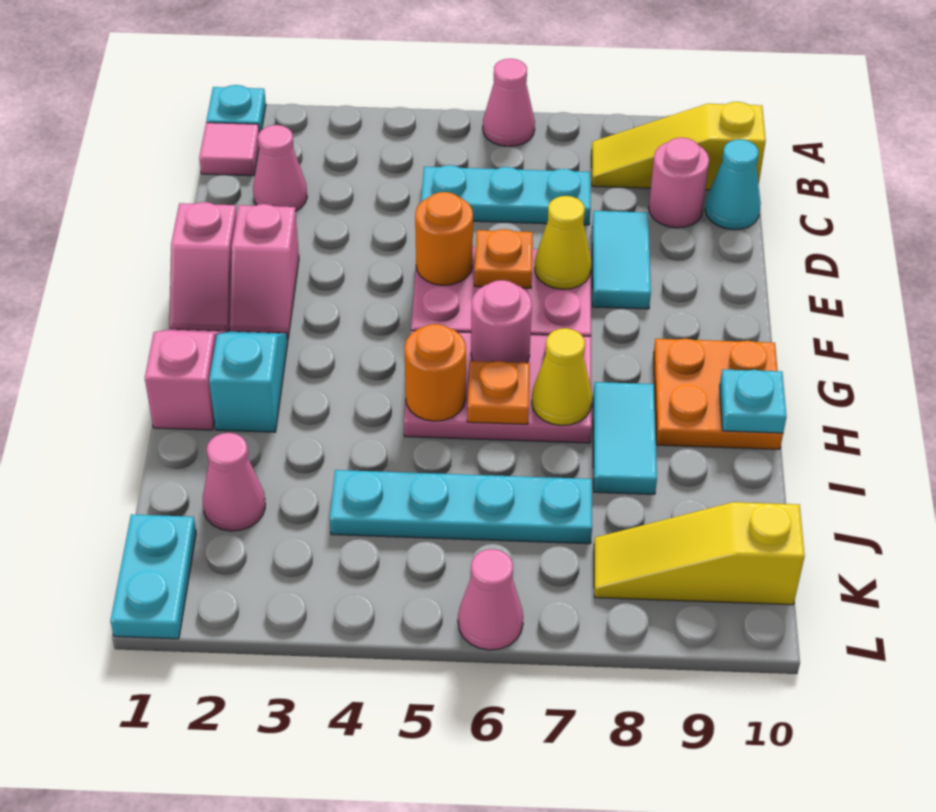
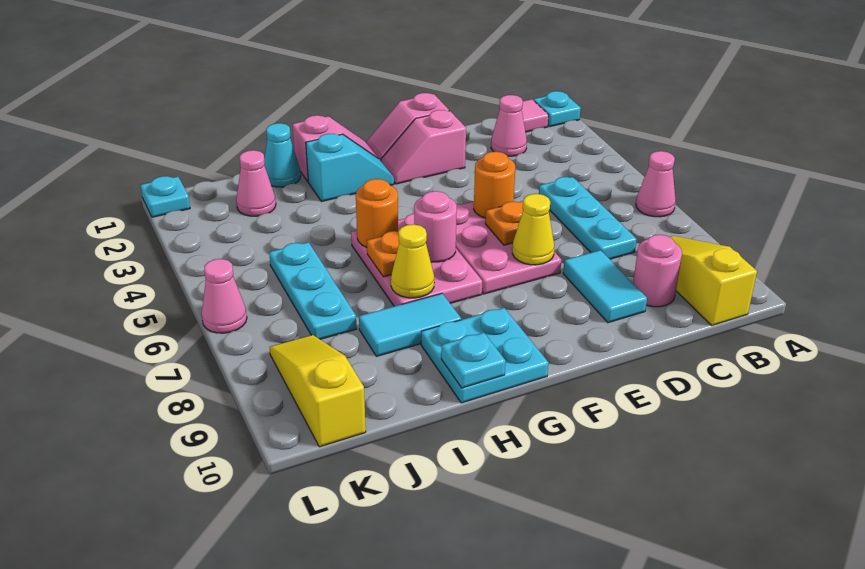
cyan cone C10 level 1 -> cyan cone I1 level 1
cyan tile D8:E8 level 1 -> cyan tile D8:D9 level 1
orange plate G9:H10 level 1 -> cyan plate G9:H10 level 1
cyan plate J4:J7 level 1 -> cyan plate J5:J7 level 1
cyan plate K1:L1 level 1 -> cyan plate L1 level 1

